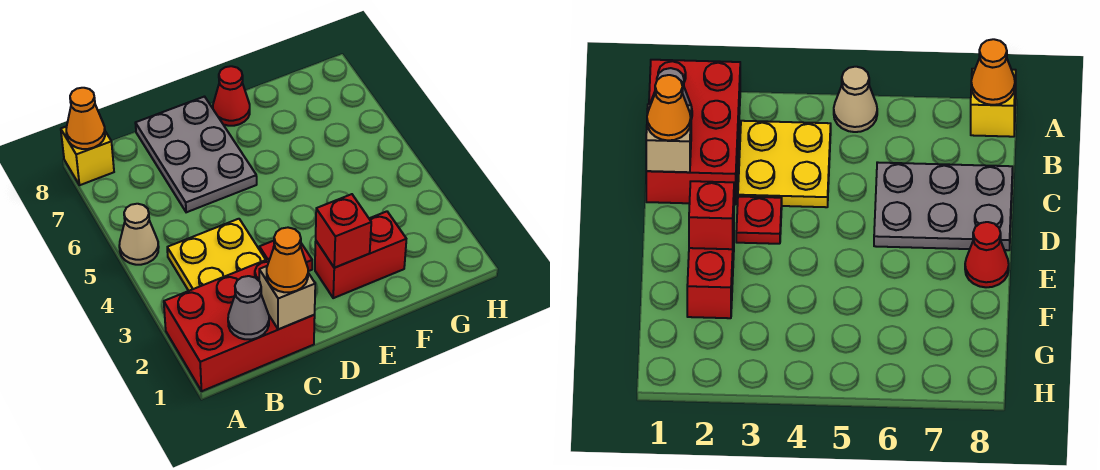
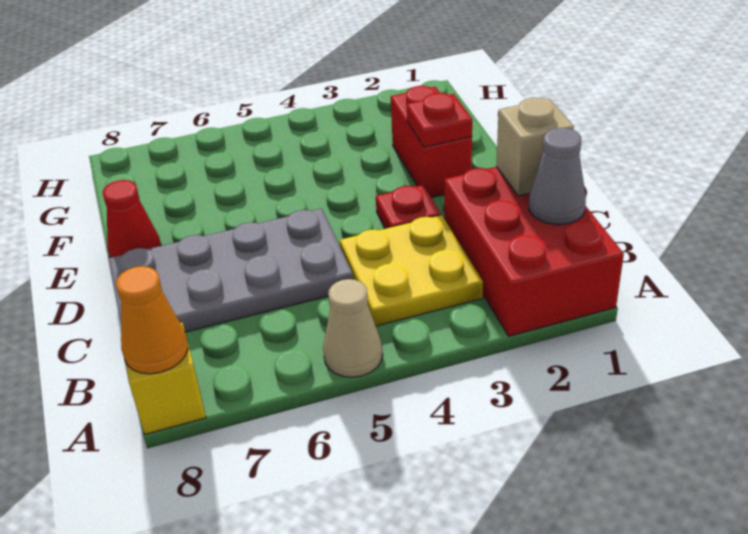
orange cone C1 level 3 -> none
grey plate C6:D8 level 1 -> grey plate C5:D8 level 1
red brick E2 level 2 -> red plate E2 level 2

